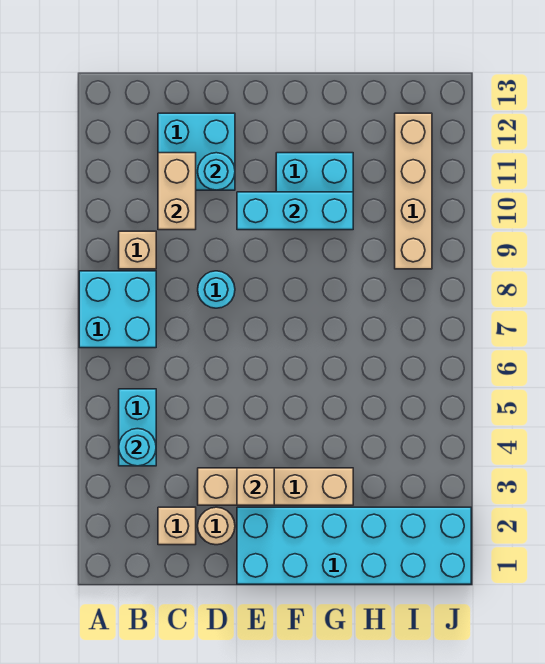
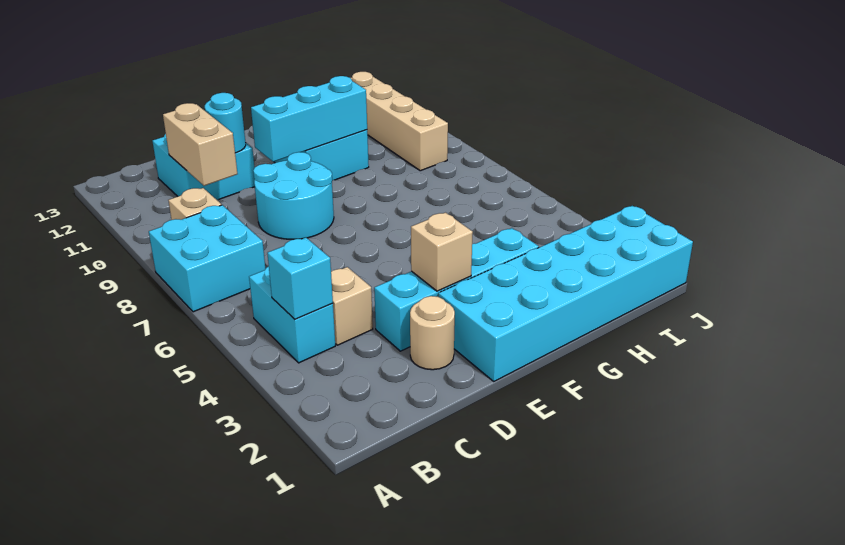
cyan round brick B4 level 2 -> cyan brick B4 level 2
tan brick C2 level 1 -> tan brick C4 level 1
tan brick D3:G3 level 1 -> cyan brick D3:G3 level 1
cyan round brick D8 level 1 -> cyan round brick D8:E9 level 1

